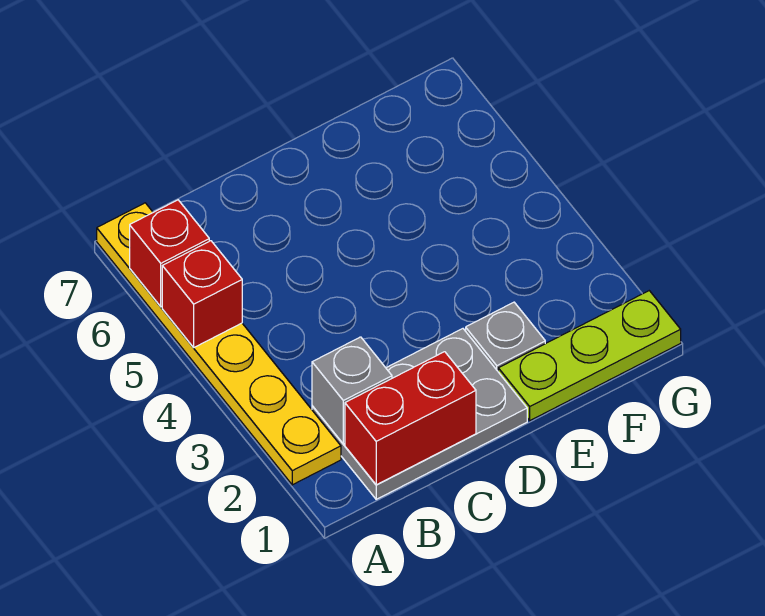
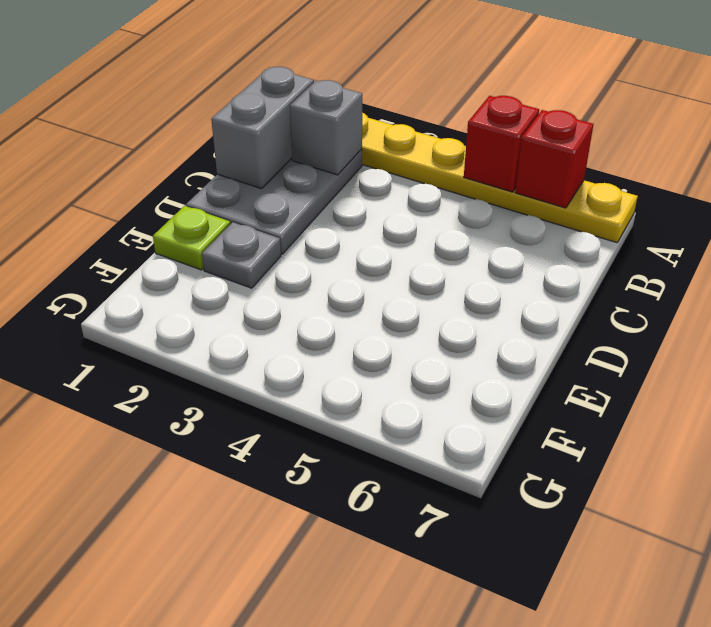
red brick B1:C1 level 2 -> grey brick B1:C1 level 2
lime plate E1:G1 level 1 -> lime plate E1 level 1

